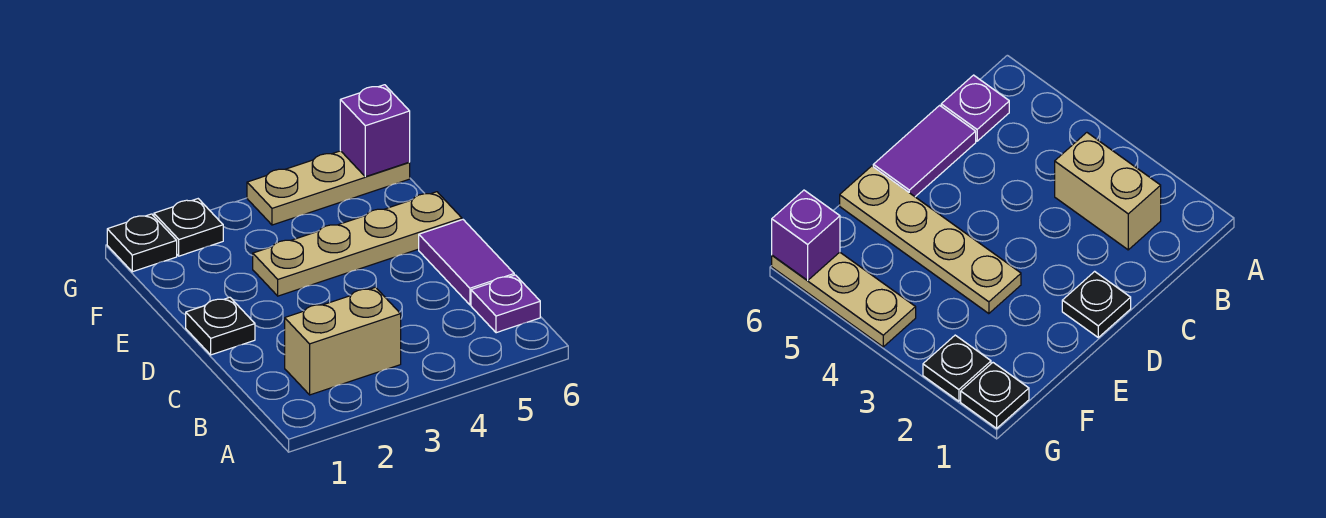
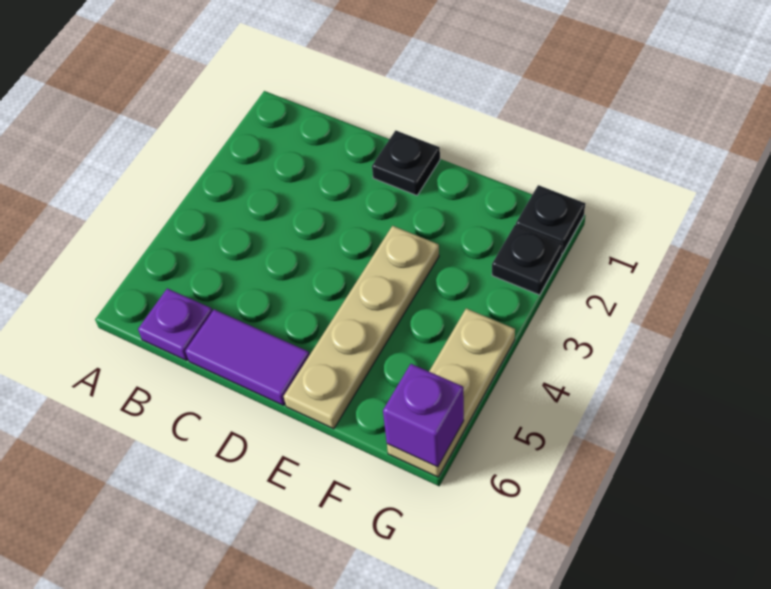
tan brick B2:B3 level 1 -> none

